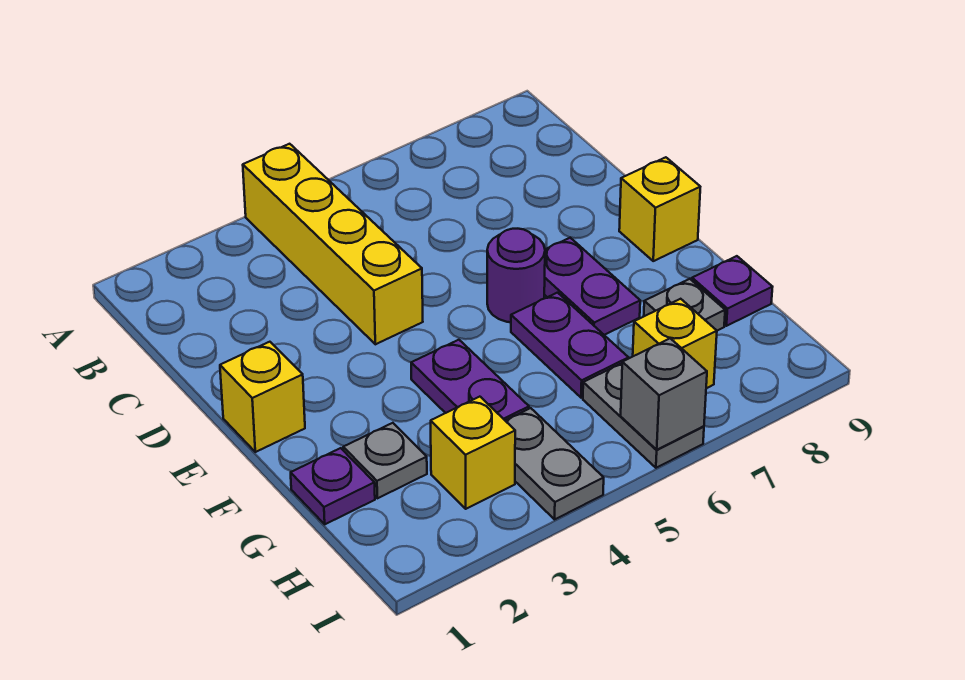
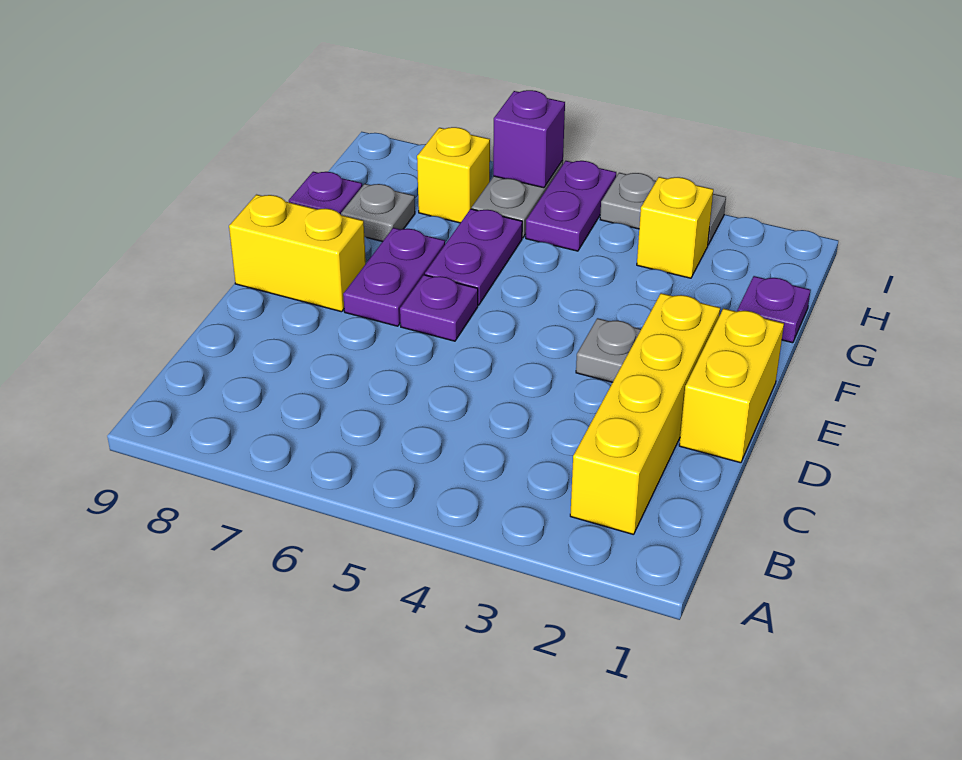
yellow brick A4:D4 level 1 -> yellow brick B2:E2 level 1
yellow brick E1 level 1 -> yellow brick D1:E1 level 1
purple round brick E6 level 1 -> purple plate E6 level 1
yellow brick E9 level 1 -> yellow brick E8:E9 level 1
purple plate F4:G4 level 1 -> purple plate H5:I5 level 1
grey plate G2 level 1 -> grey plate E3 level 1
grey plate H4:I4 level 1 -> grey plate I3:I4 level 1
grey brick I6 level 2 -> purple brick I6 level 2

